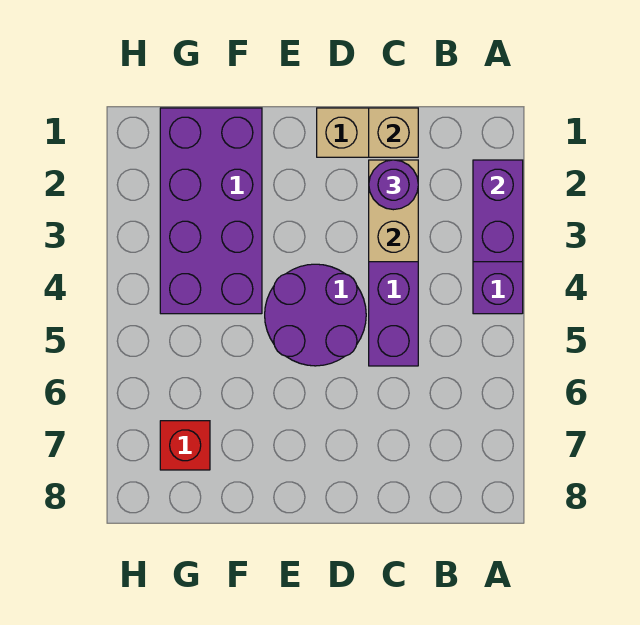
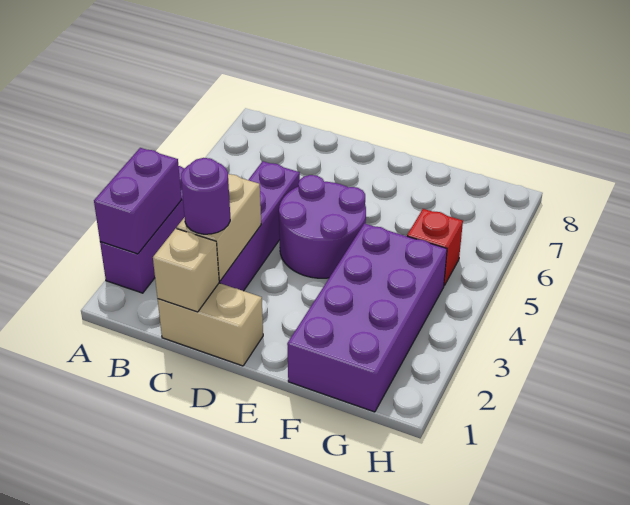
red brick G7 level 1 -> red brick G5 level 1

